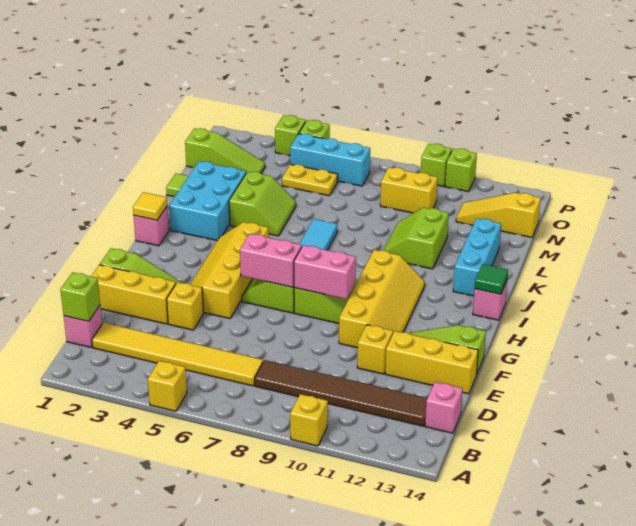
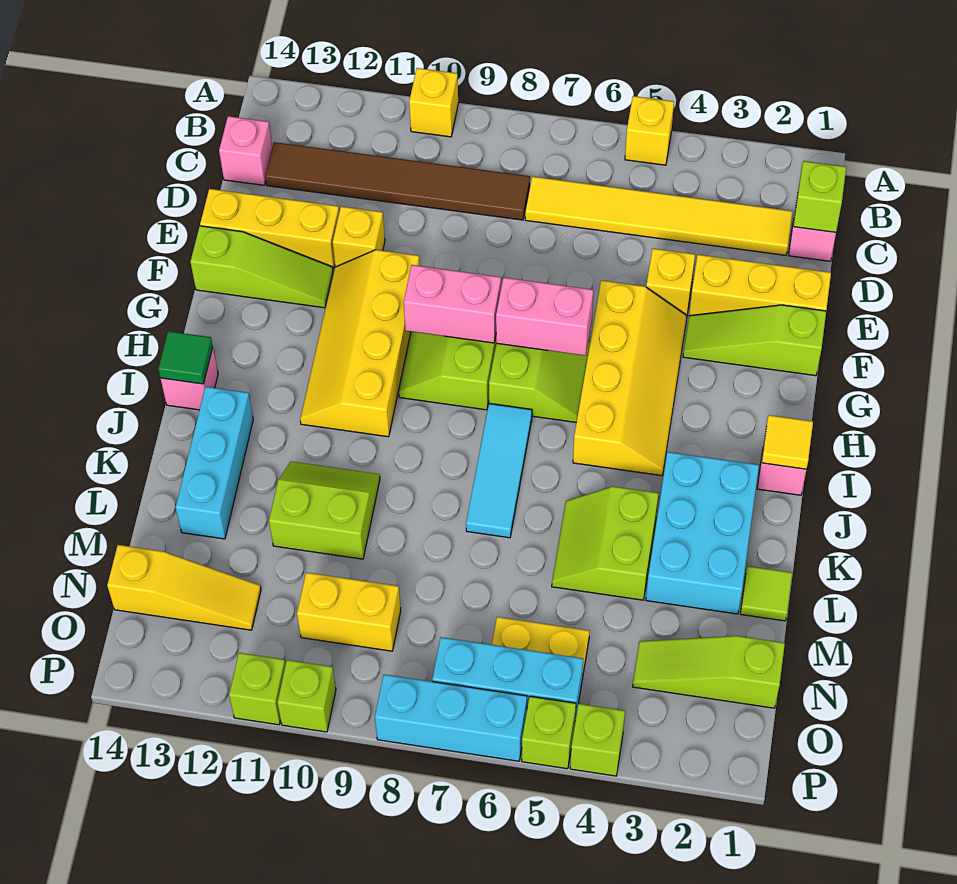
lime slope K10:L11 level 1 top 11 -> lime slope K10:L11 level 1 top L
none -> cyan brick P6:P8 level 1

